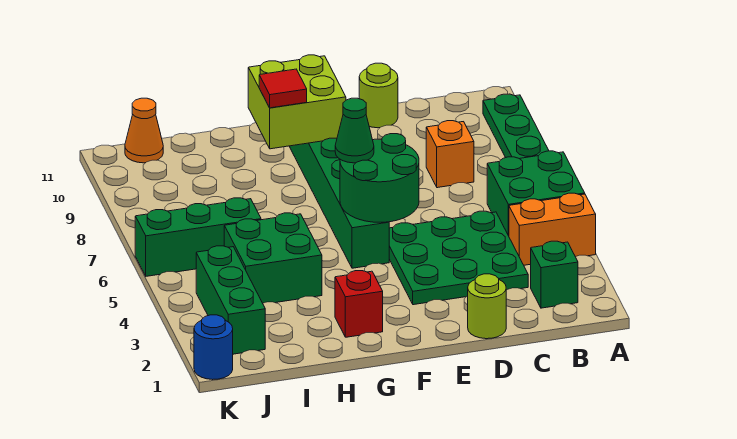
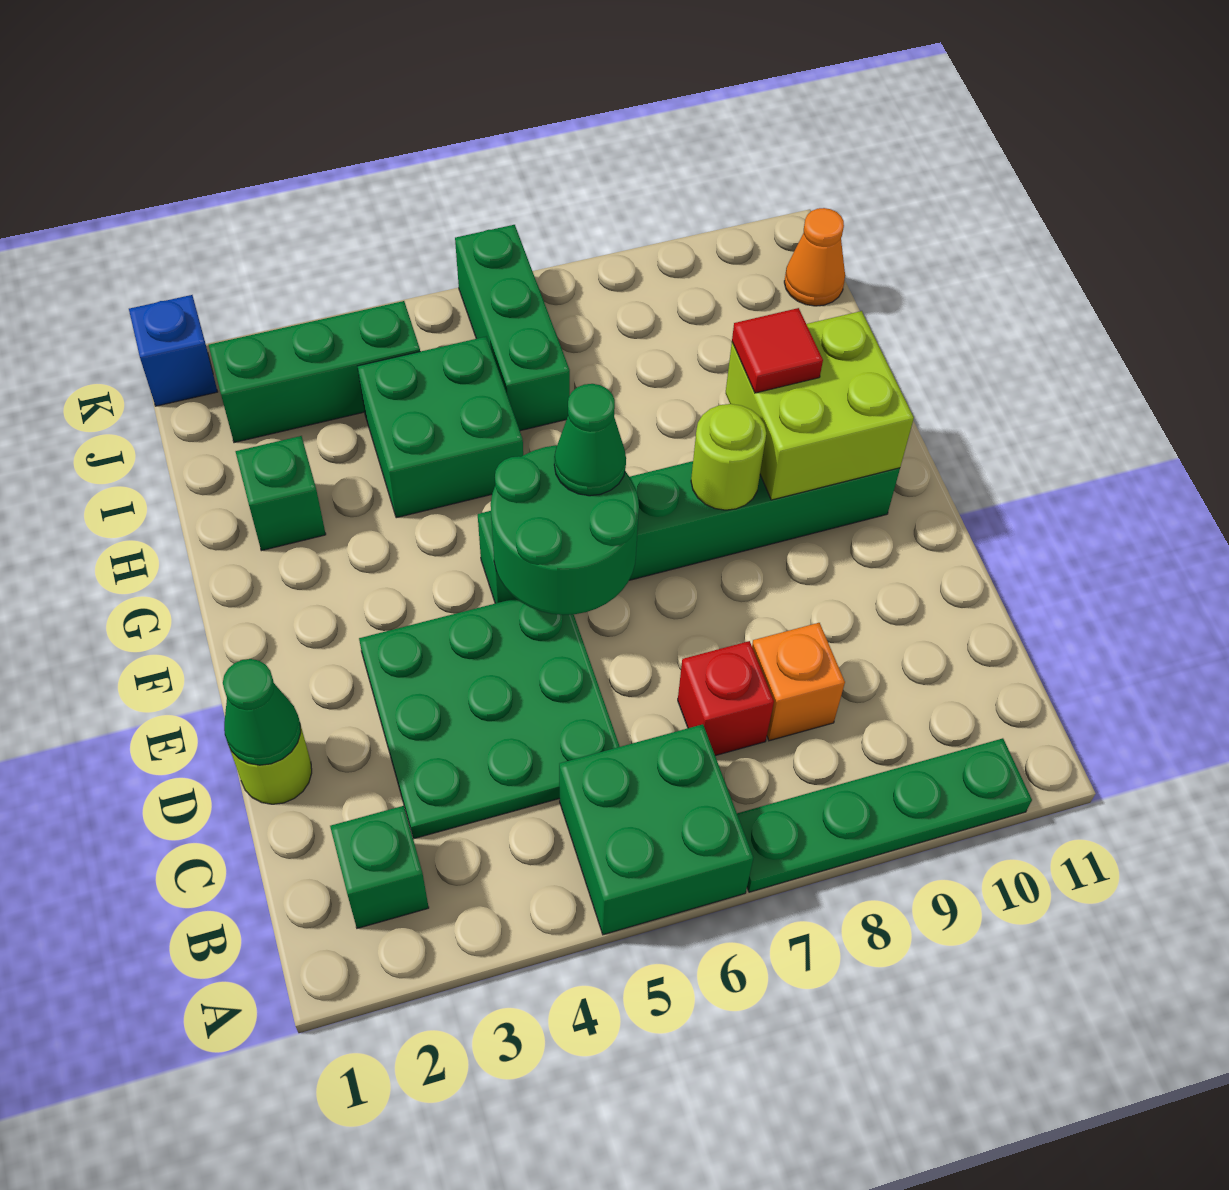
orange brick A4:B4 level 1 -> none
none -> green cone D1 level 2
lime round brick D11 level 1 -> lime round brick F8 level 2
red brick G2 level 1 -> red brick C7 level 1
none -> green brick H2 level 1
blue round brick K1 level 1 -> blue brick K1 level 1

